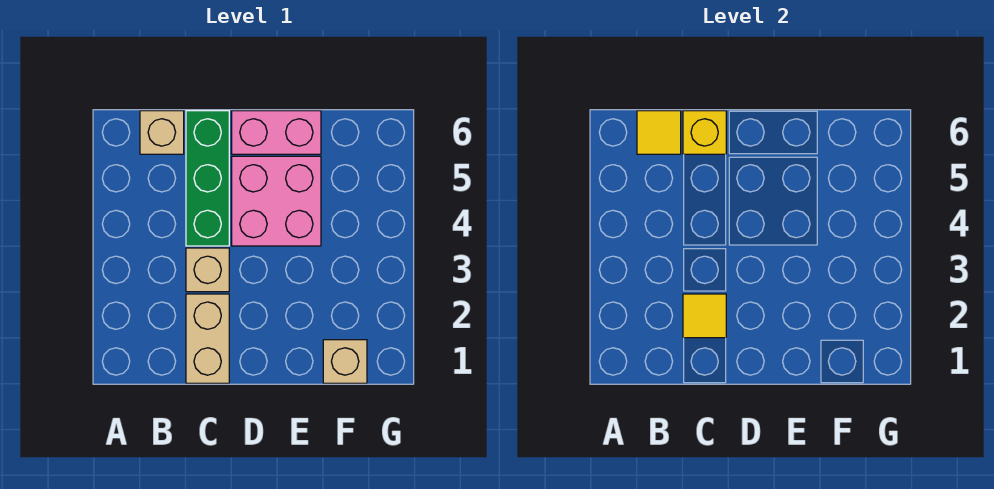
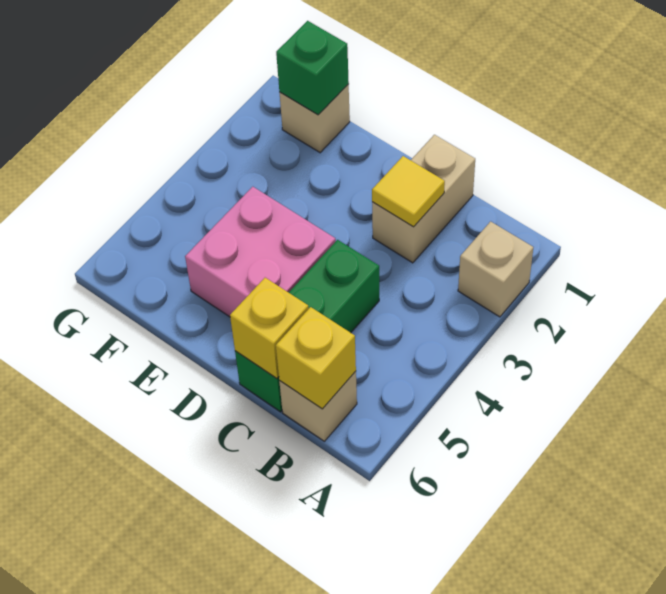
yellow tile B6 level 2 -> yellow brick B6 level 2
tan brick C3 level 1 -> tan brick A2 level 1
pink brick D6:E6 level 1 -> none
none -> green brick F1 level 2

